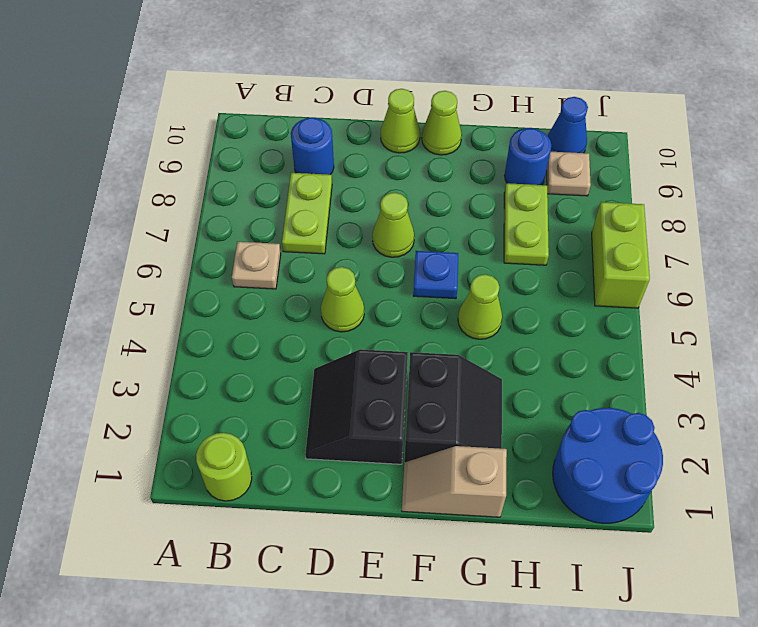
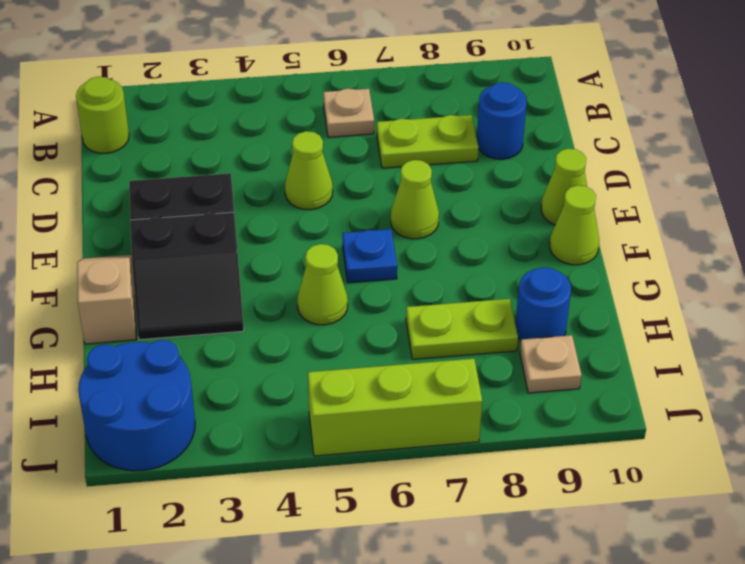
blue cone I10 level 1 -> none
lime brick J6:J7 level 1 -> lime brick J5:J7 level 1

